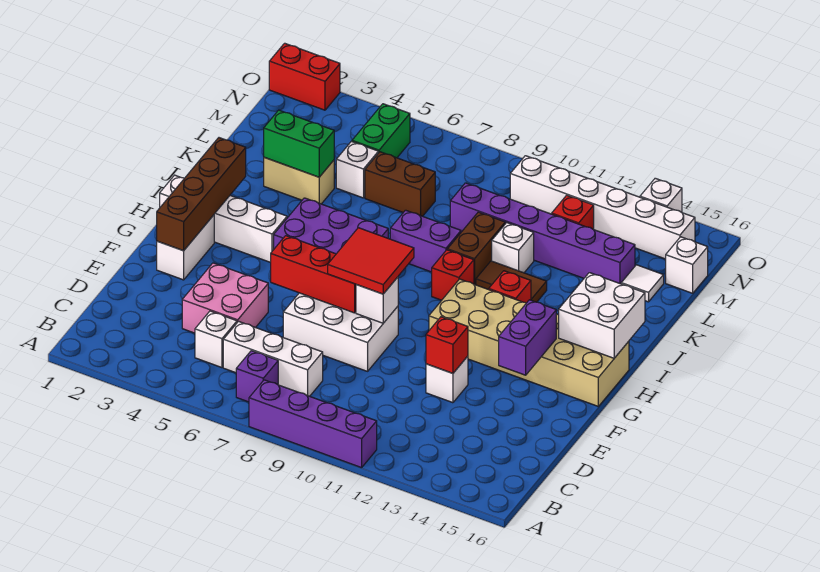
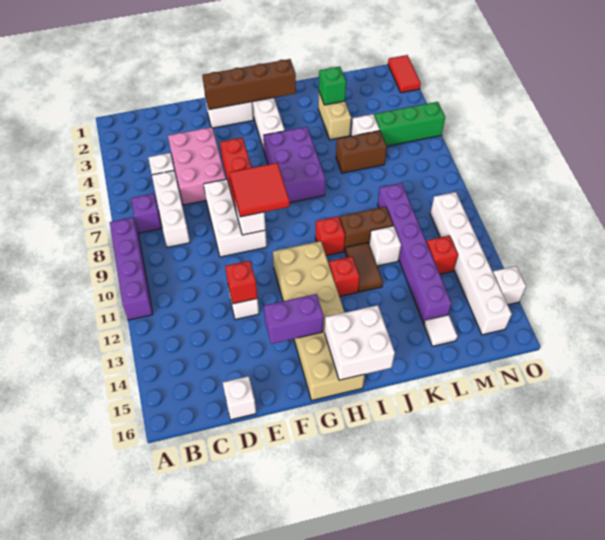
pink brick D4:E5 level 1 -> pink brick D4:E6 level 1
purple brick J8:J9 level 1 -> none
green brick K3:K4 level 2 -> green brick K3 level 2
brown brick L6:L7 level 1 -> brown brick K6:L6 level 1
green brick M5:N5 level 1 -> green brick M5:O5 level 1
white brick M16 level 1 -> white brick D16 level 1
red brick O1:O2 level 1 -> red tile O1:O2 level 1

